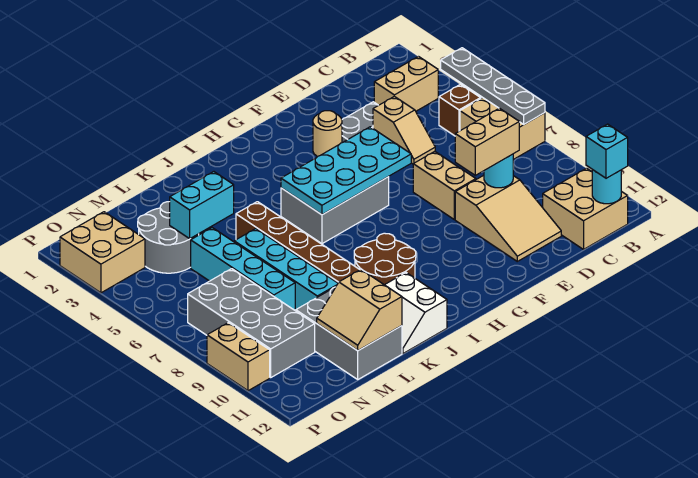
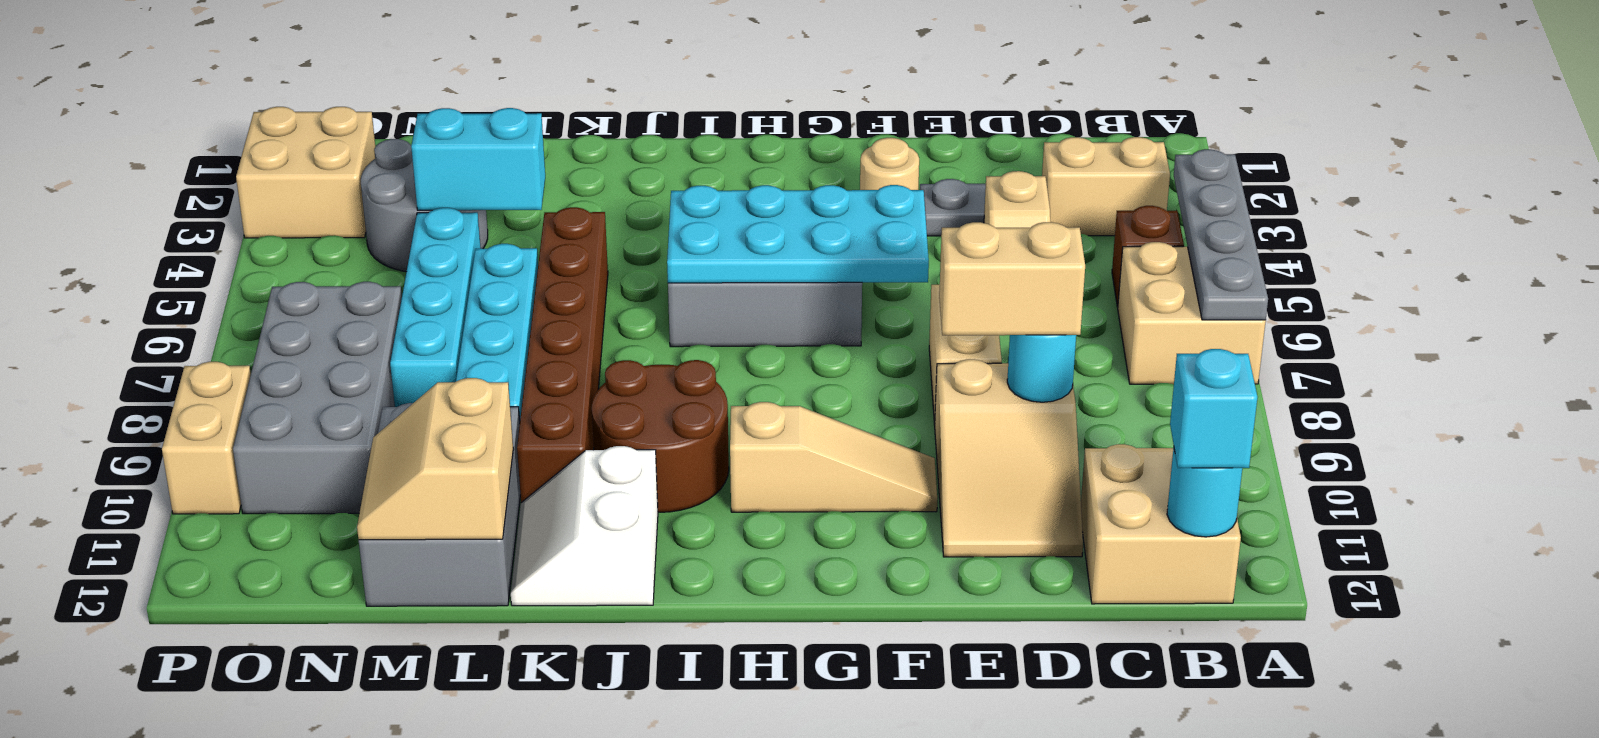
none -> tan slope F10:H10 level 1 top H

